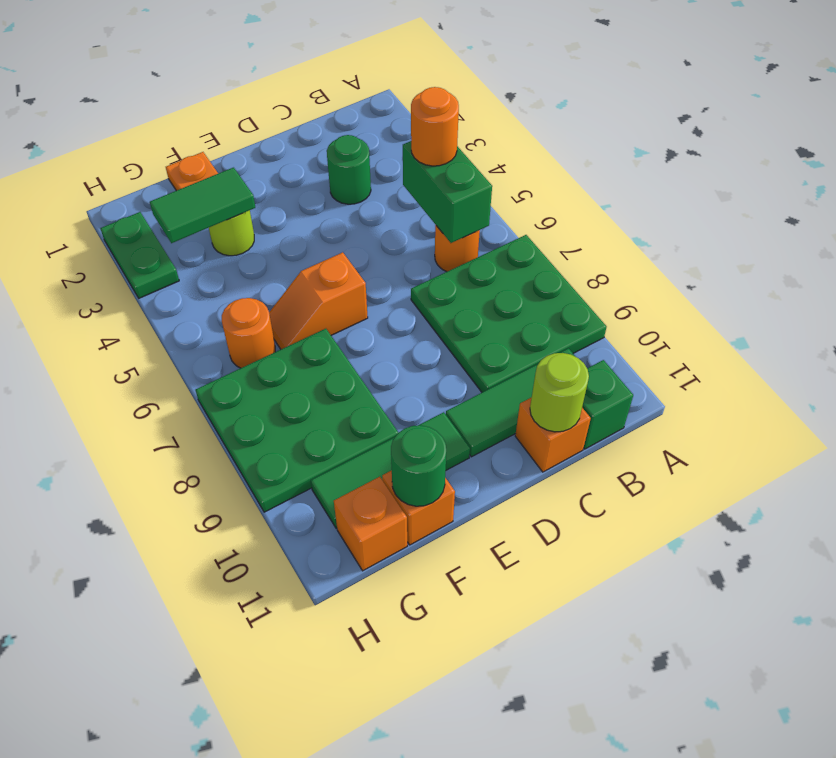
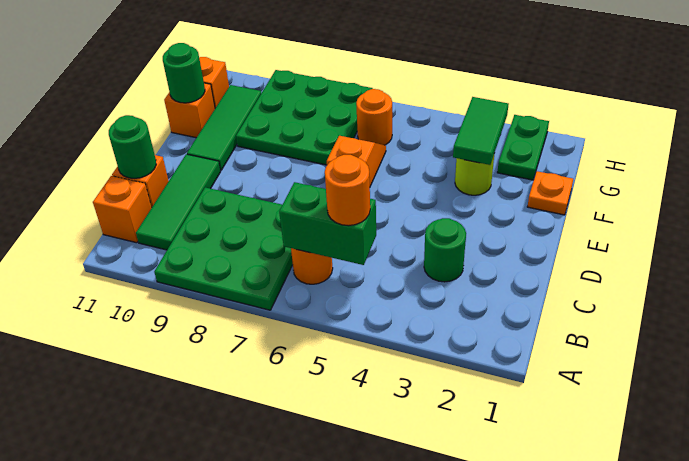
green brick B11 level 1 -> orange brick B11 level 1
lime round brick C11 level 2 -> green round brick C11 level 2
green plate H2:H3 level 1 -> green plate G2:H2 level 1

